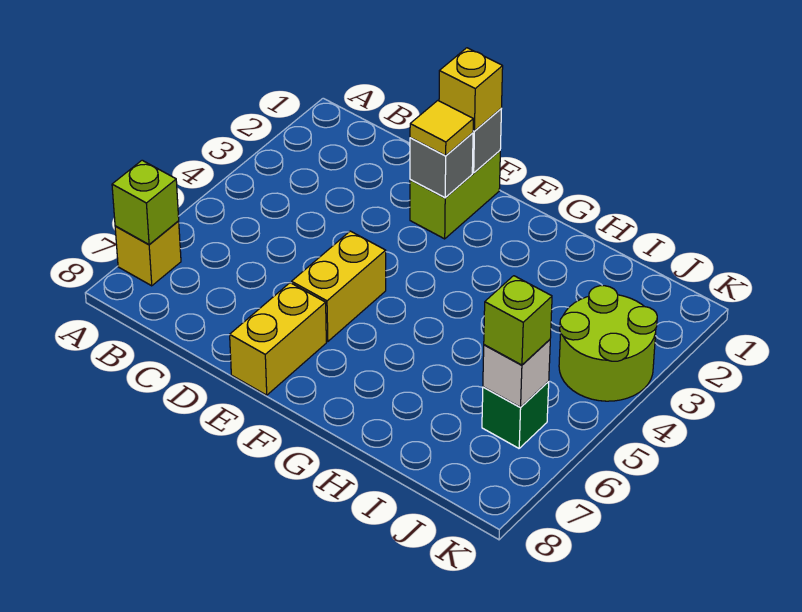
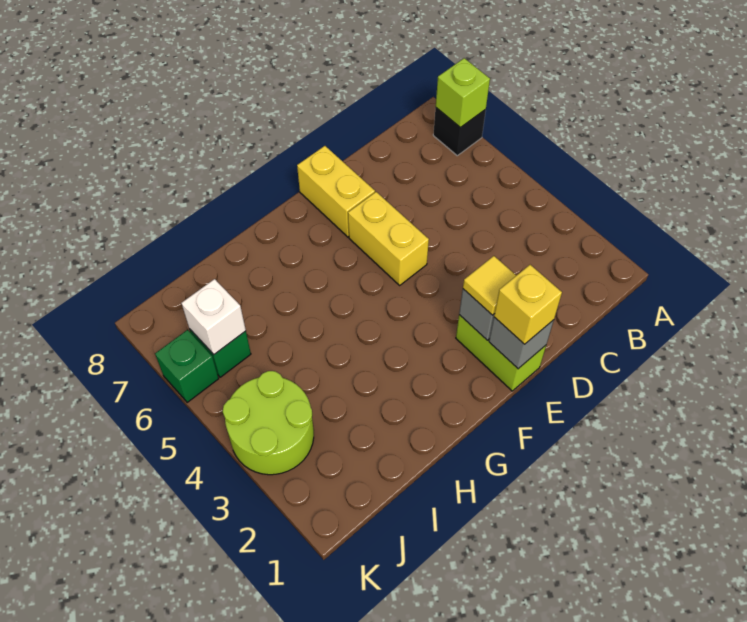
yellow brick A7 level 1 -> black brick A7 level 1
lime brick J6 level 3 -> none
none -> green brick K6 level 1

